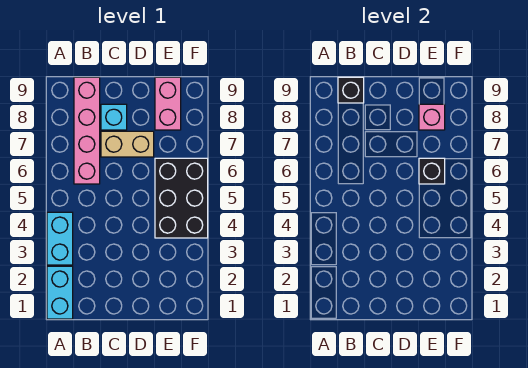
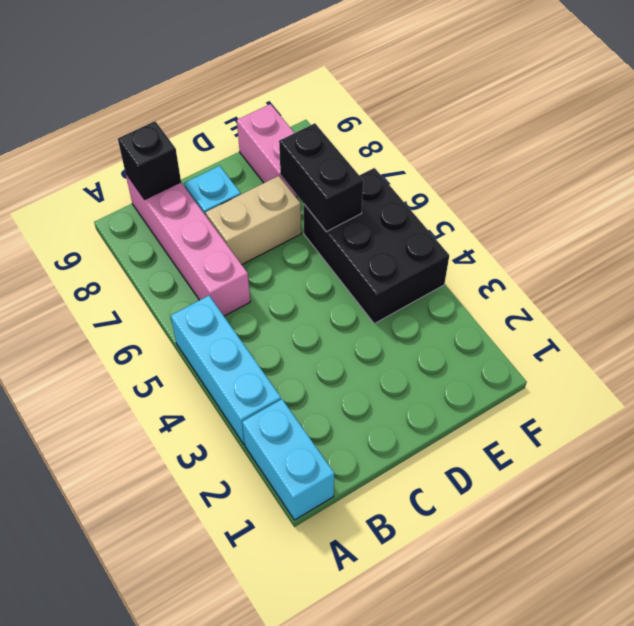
cyan brick A3:A4 level 1 -> cyan brick A3:A5 level 1
black brick E6 level 2 -> black brick E6:E7 level 2
pink brick E8 level 2 -> none

